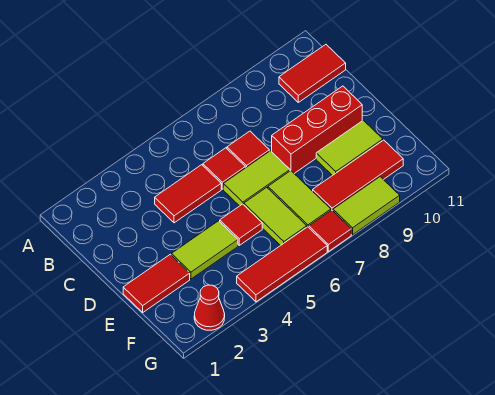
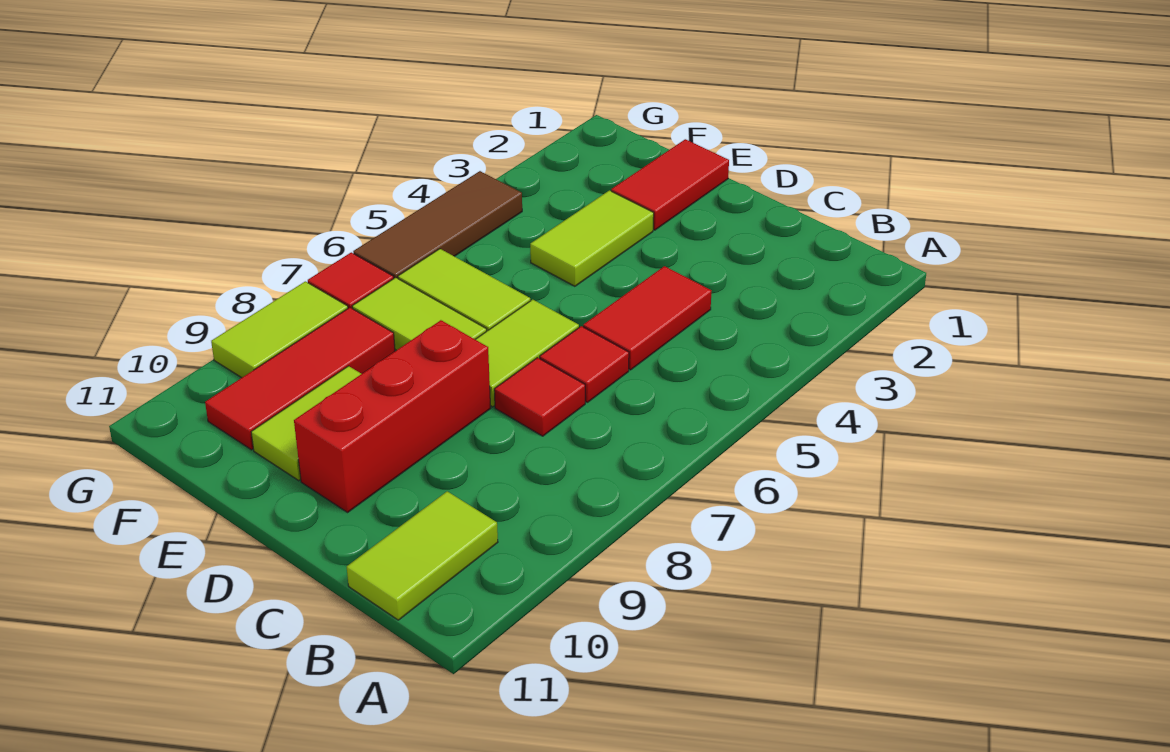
red tile B10:B11 level 1 -> lime tile B10:B11 level 1
red tile E5 level 1 -> none
red cone G2 level 1 -> none
red tile G4:G6 level 1 -> brown tile G4:G6 level 1

